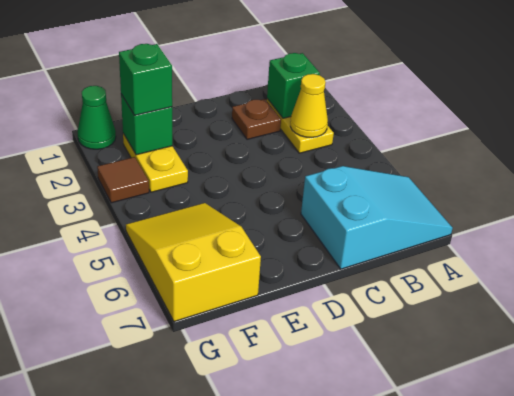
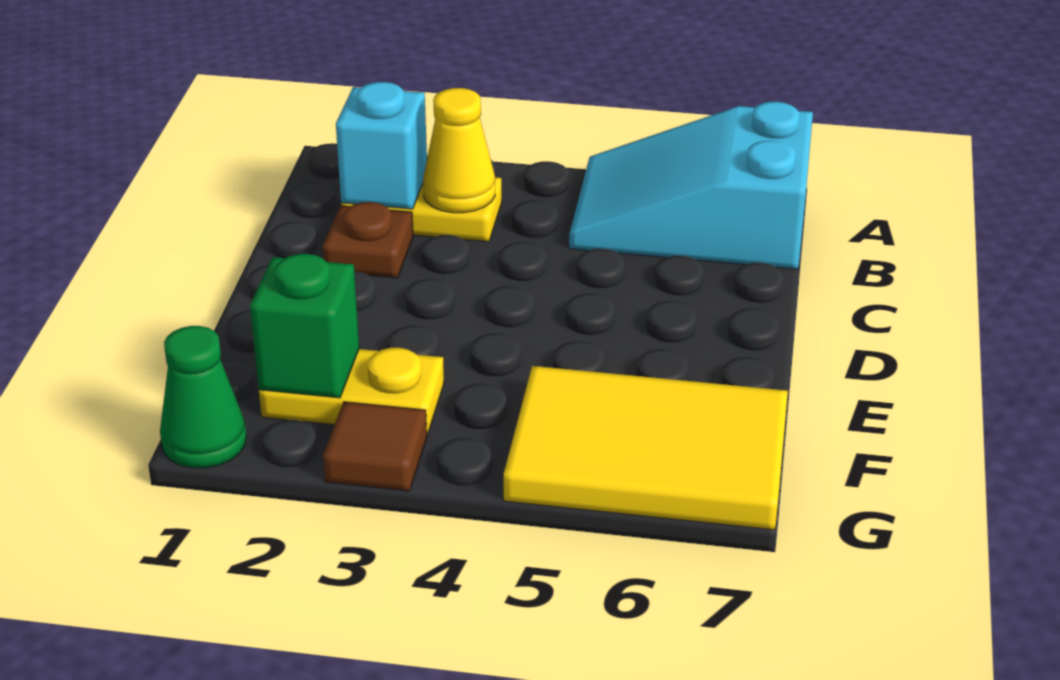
cyan slope A6:C7 level 1 top C -> cyan slope A5:B7 level 1 top 7
green brick B2 level 2 -> cyan brick B2 level 2
green brick F2 level 3 -> none
yellow slope F5:G7 level 1 top 7 -> yellow tile F5:G7 level 1

